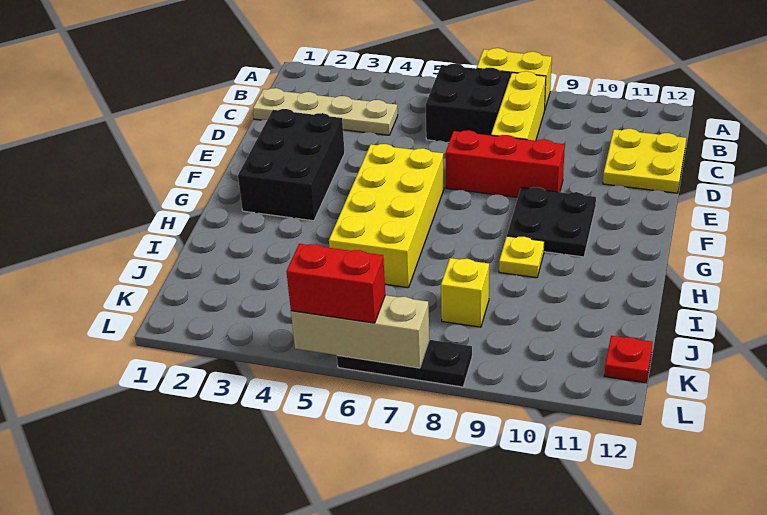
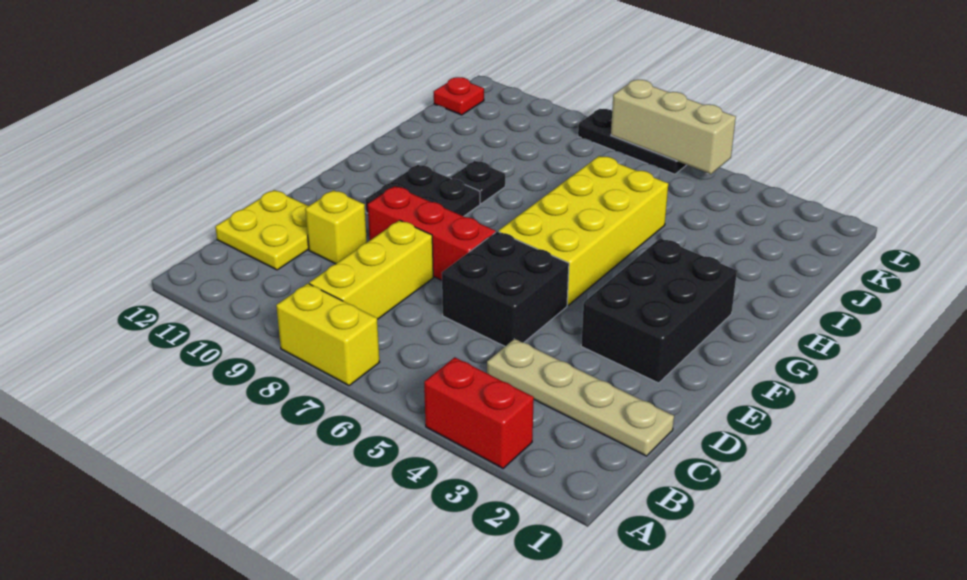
black brick B6:C7 level 1 -> black brick D5:E6 level 1
yellow plate H9 level 1 -> black plate H9 level 1
yellow brick J8 level 1 -> yellow brick D10 level 1
red brick L5:L6 level 3 -> red brick A3:A4 level 1

